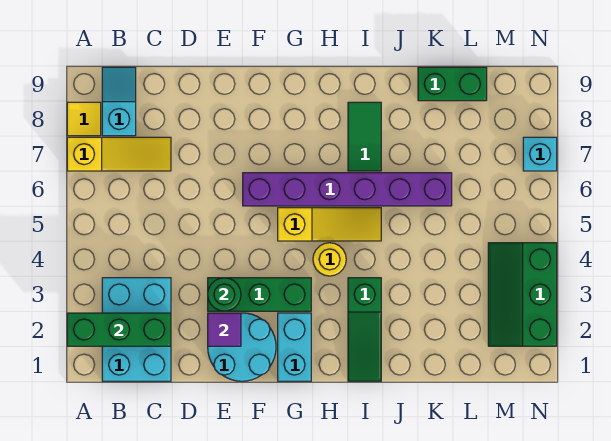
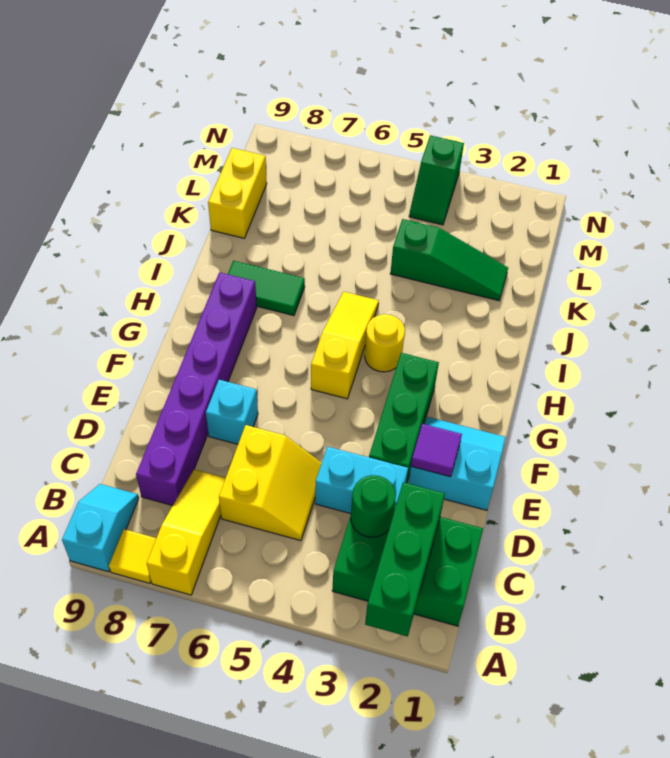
cyan brick B1:C3 level 1 -> green brick B1:C3 level 1
cyan slope B8:B9 level 1 top 8 -> cyan slope A9:B9 level 1 top A
none -> yellow slope C5:D6 level 1 top 6
cyan round brick E1:F2 level 1 -> cyan slope E1:F2 level 1 top E
green round brick E3 level 2 -> green round brick C3 level 2
purple brick F6:K6 level 1 -> purple brick C8:H8 level 1
cyan brick G1:G2 level 1 -> cyan brick D3:D4 level 1
green slope I1:I3 level 1 top 3 -> green slope K2:K4 level 1 top 4
green brick K9:L9 level 1 -> yellow brick K9:L9 level 1
green slope M2:N4 level 1 top N -> green slope M4:N4 level 1 top N
cyan brick N7 level 1 -> cyan brick E7 level 1

